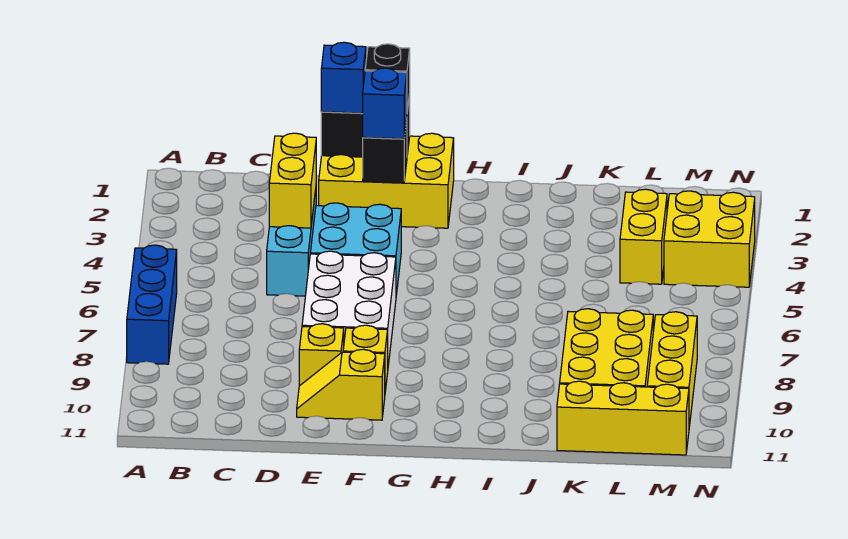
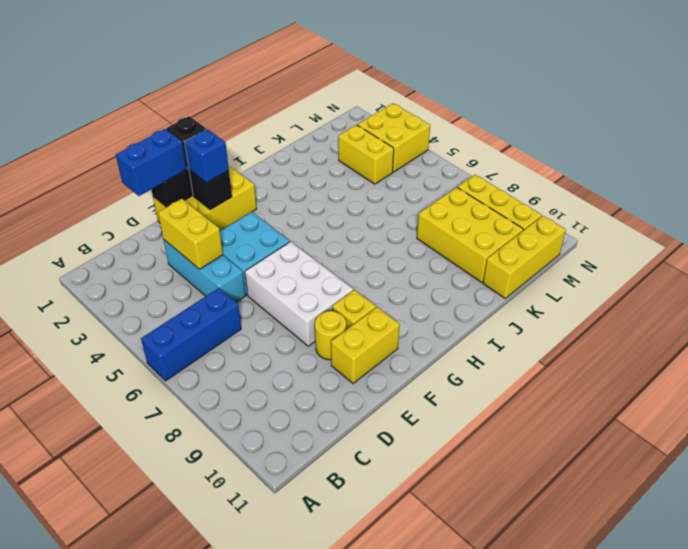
blue brick A6:A8 level 1 -> blue brick A6:C6 level 1
blue brick E1 level 3 -> blue brick D1:E1 level 3
yellow brick E9 level 1 -> yellow round brick E9 level 1
yellow slope E10:F10 level 1 top F -> yellow brick E10:F10 level 1

